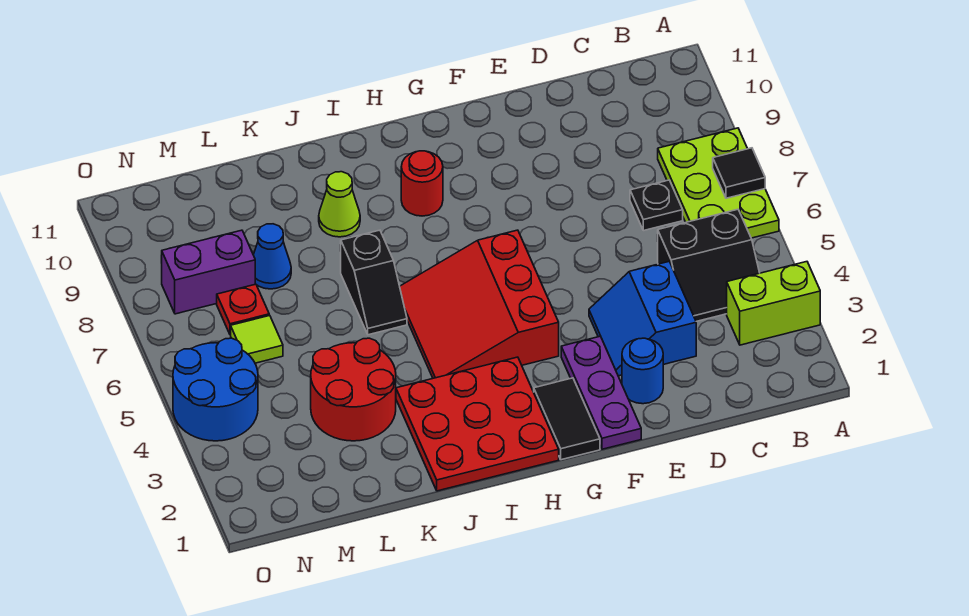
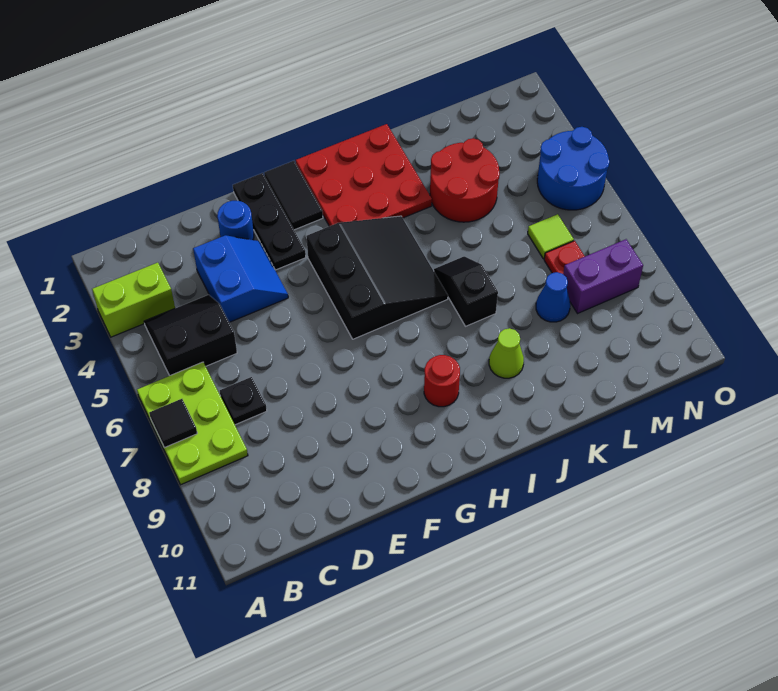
purple plate F1:F3 level 1 -> black plate F1:F3 level 1
red slope G4:I6 level 1 top G -> black slope G4:I6 level 1 top G

